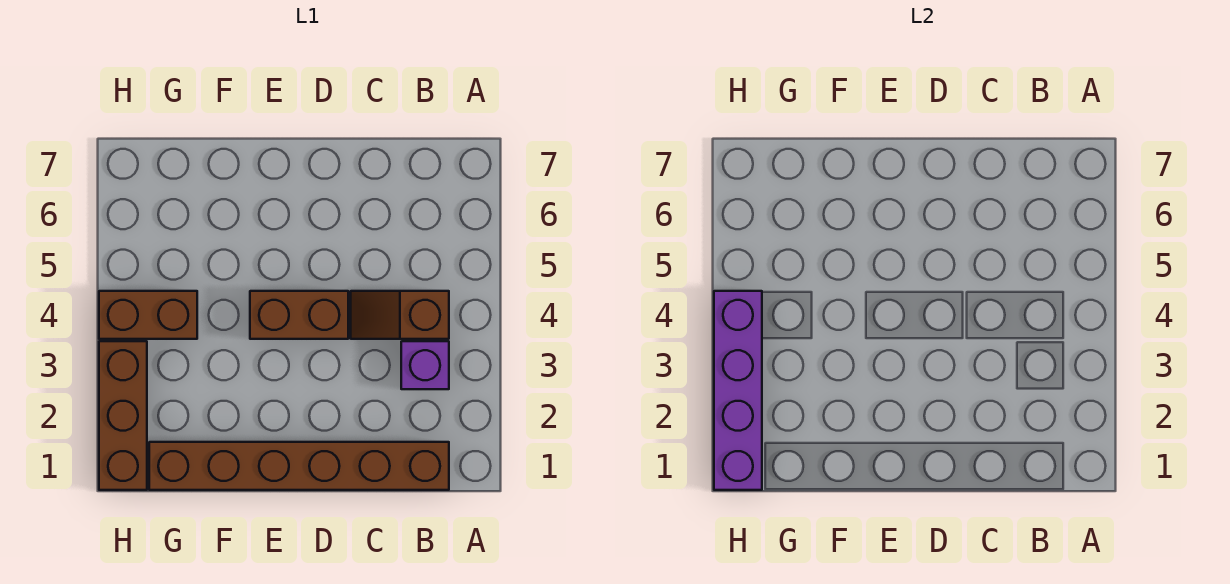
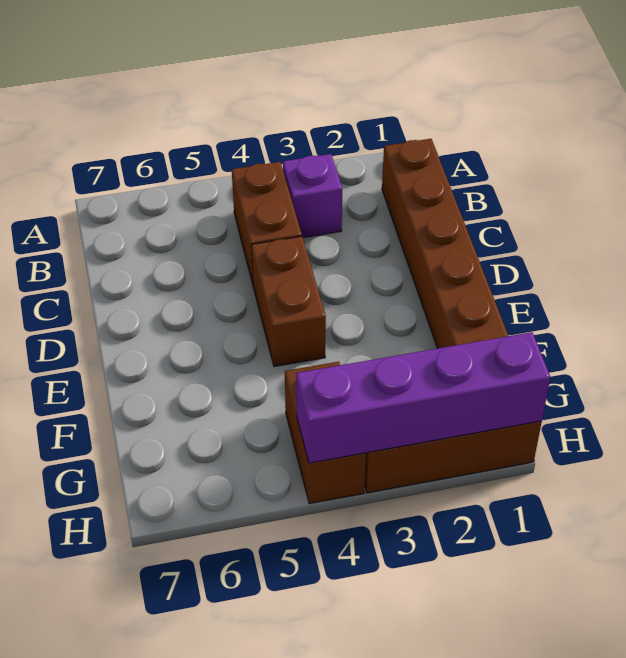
brown slope B4:C4 level 1 top B -> brown brick B4:C4 level 1

